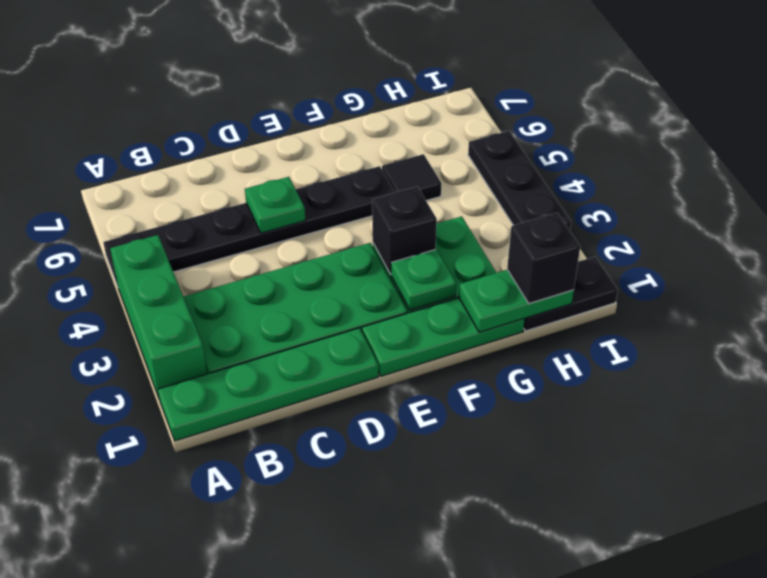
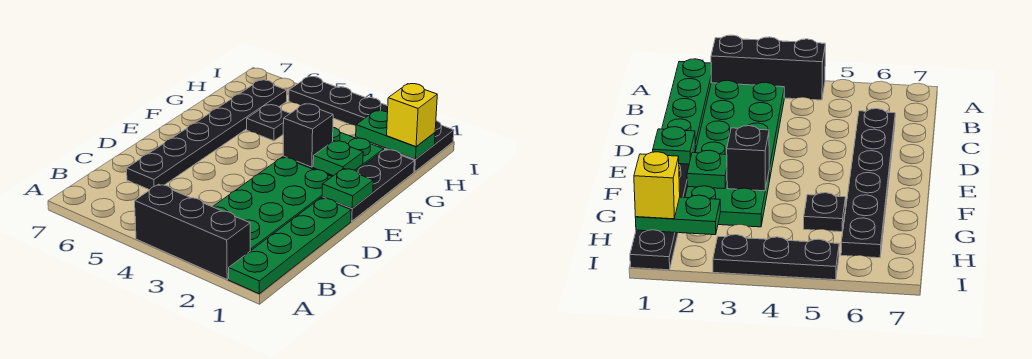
green brick A2:A4 level 1 -> black brick A2:A4 level 1
black plate A5:F5 level 1 -> black plate C6:H6 level 1
green plate D5 level 2 -> green plate E1 level 2
green plate E1:G1 level 1 -> black plate E1:G1 level 1
green plate G1:H1 level 2 -> green plate H1:H2 level 2
black tile G5 level 1 -> black plate G5 level 1
black brick H1 level 3 -> yellow brick H1 level 3

